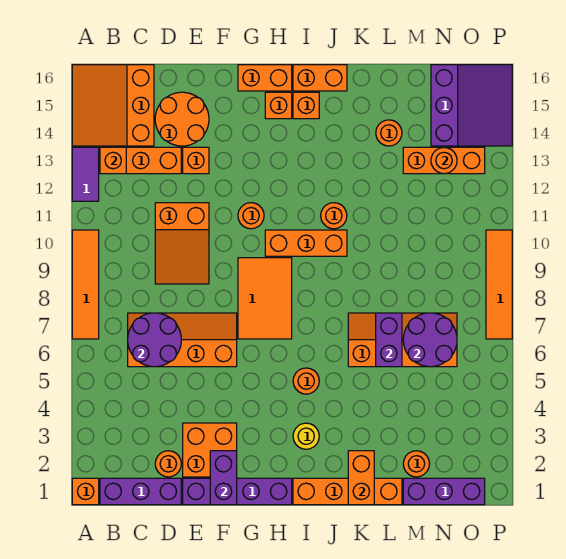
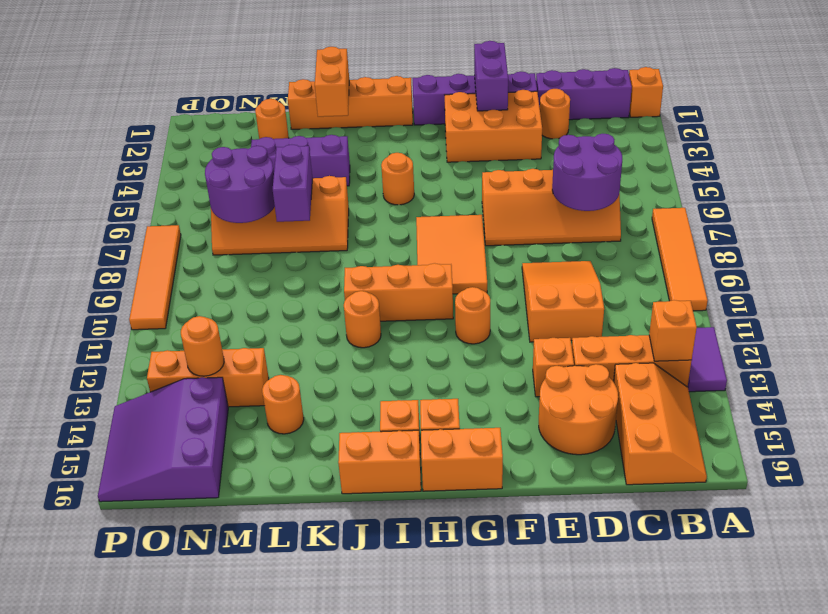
orange slope A14:C16 level 1 top C -> orange slope B14:C16 level 1 top C
orange brick E2:F3 level 1 -> orange brick E2:G3 level 1
yellow round brick I3 level 1 -> none
purple brick M1:O1 level 1 -> purple brick K4:M4 level 1

